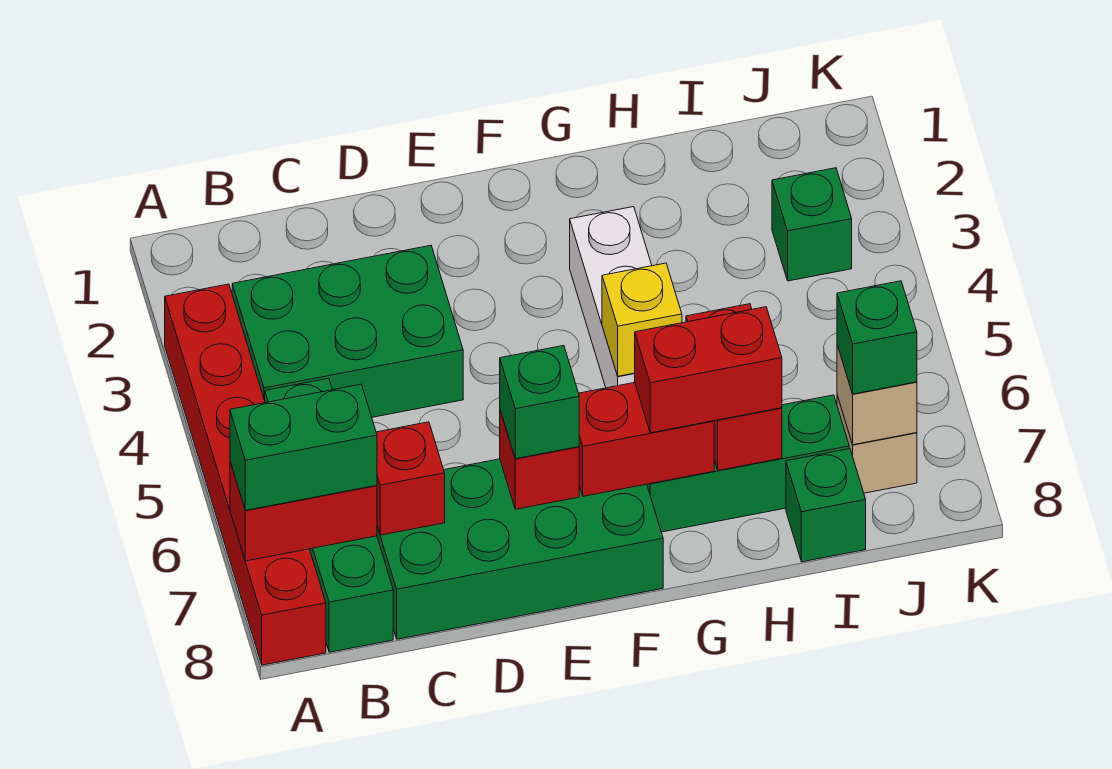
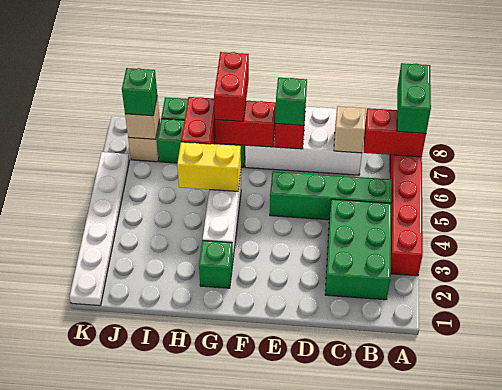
green brick A7:B7 level 3 -> green brick A7:A8 level 3
green brick B3:D4 level 1 -> green brick B2:C4 level 1
green brick B5:B8 level 1 -> green brick B5:E5 level 1
green brick C7:F8 level 1 -> white brick C7:F8 level 1
red brick C7 level 2 -> tan brick C7 level 2
yellow brick G5 level 2 -> yellow brick G5:H5 level 2
red brick G7:H7 level 3 -> red brick G7:G8 level 3
green brick J3 level 1 -> green brick G2 level 1
none -> white plate K1:K6 level 1

